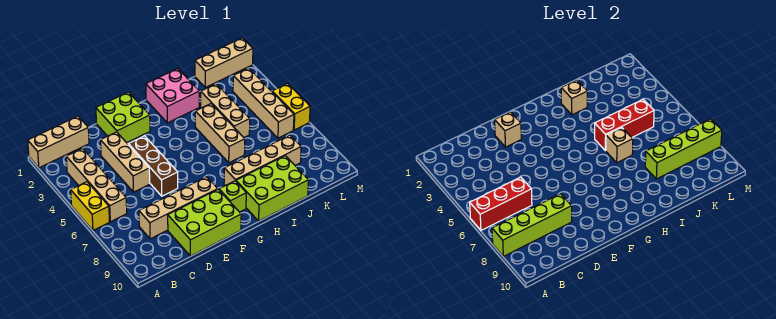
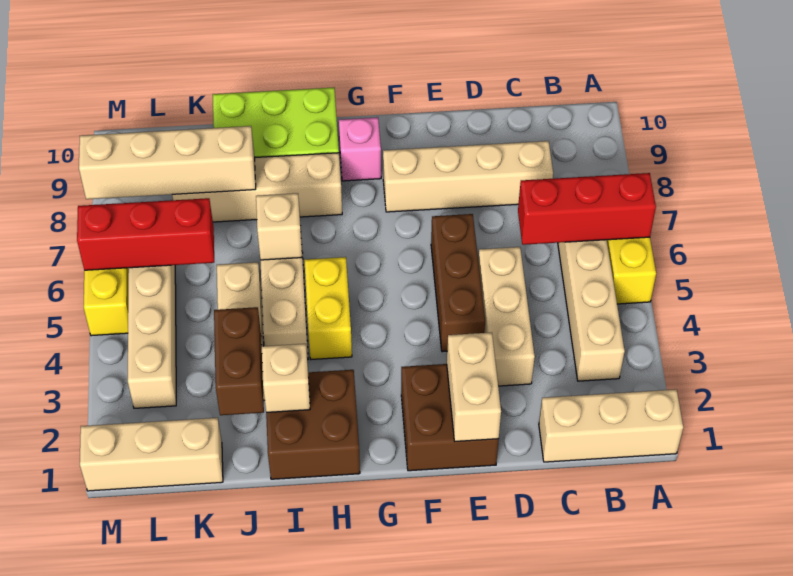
lime brick A8:D8 level 2 -> none
lime brick D9:F10 level 1 -> none
lime brick E1:F2 level 1 -> brown brick E1:F2 level 1
tan brick E2 level 2 -> tan brick E1:E2 level 2
lime brick G9 level 1 -> pink brick G9 level 1
pink brick H1:I2 level 1 -> brown brick H1:I2 level 1
none -> yellow brick H4:H5 level 1
red brick I5:K5 level 2 -> red brick K6:M6 level 2
none -> brown brick J2:J3 level 2
lime brick J8:M8 level 2 -> tan brick J8:M8 level 2

